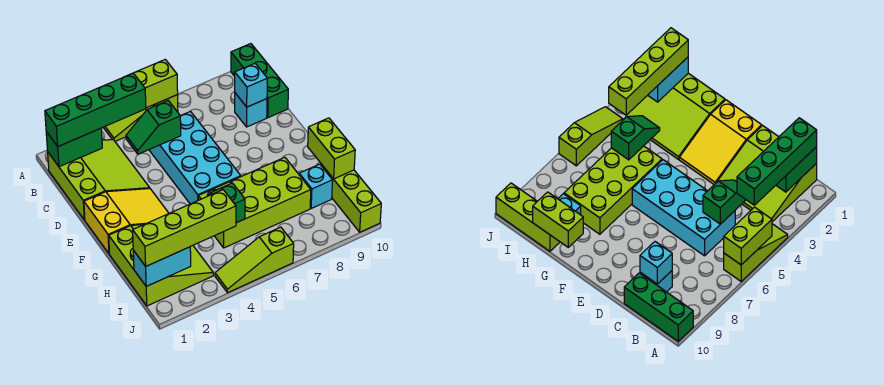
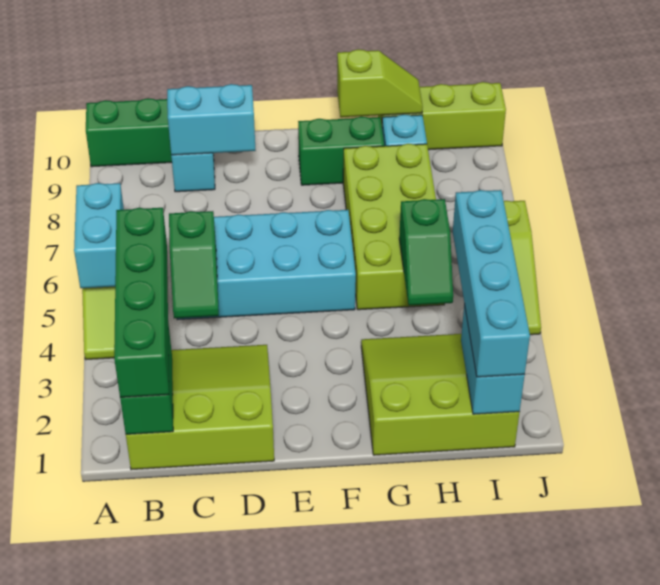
lime brick A5:A6 level 2 -> cyan brick A5:A6 level 2
cyan brick C9 level 2 -> cyan brick C9:D9 level 2
yellow slope E1:F3 level 1 top 1 -> none
none -> green brick F9:G9 level 1
lime brick G10:H10 level 2 -> lime slope G10:H10 level 2 top G
lime brick I1:I4 level 3 -> cyan brick I1:I4 level 3

